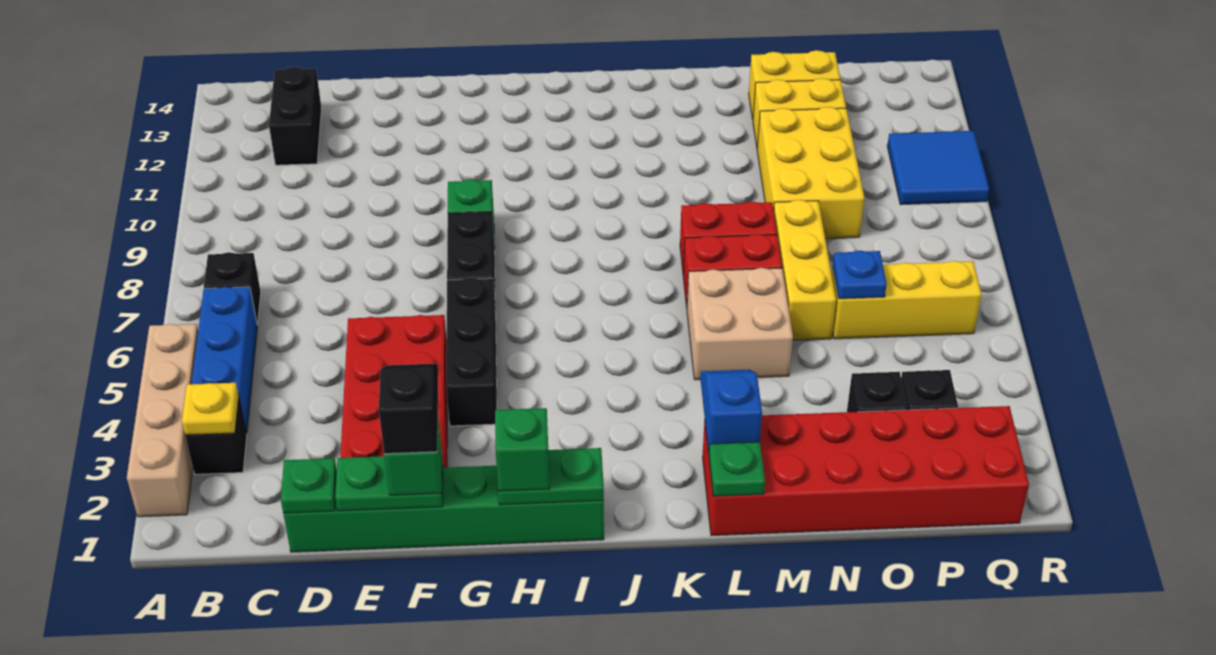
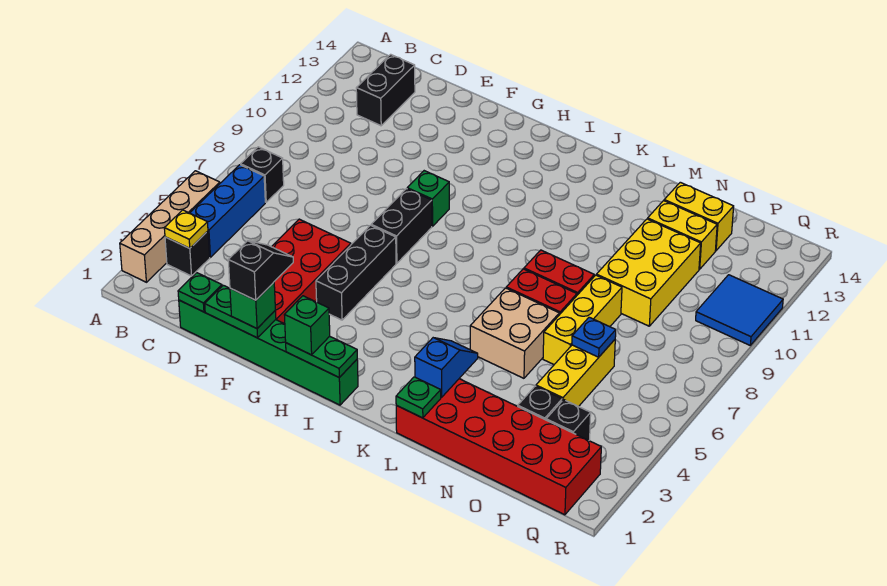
yellow brick O6:Q6 level 1 -> yellow brick O4:O6 level 1

